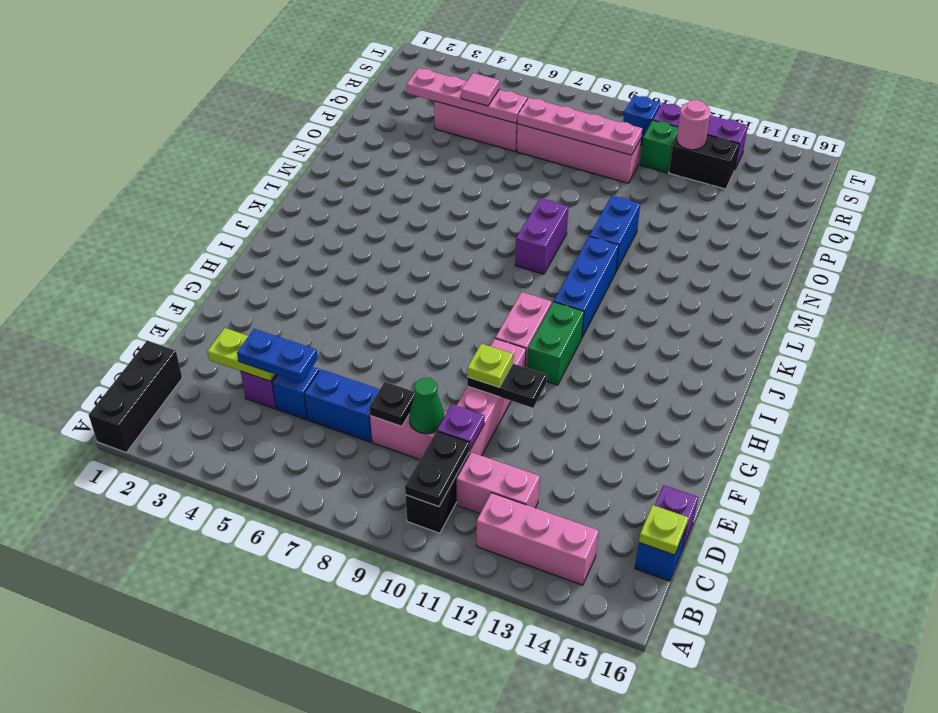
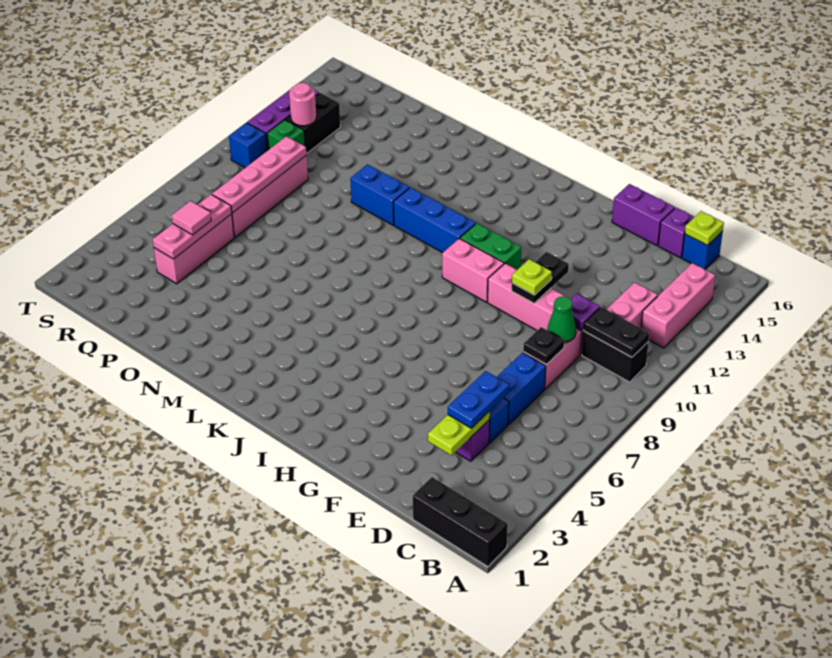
purple brick L9:M9 level 1 -> purple brick E16:F16 level 1
pink plate Q3:Q6 level 2 -> pink plate Q4:Q6 level 2

